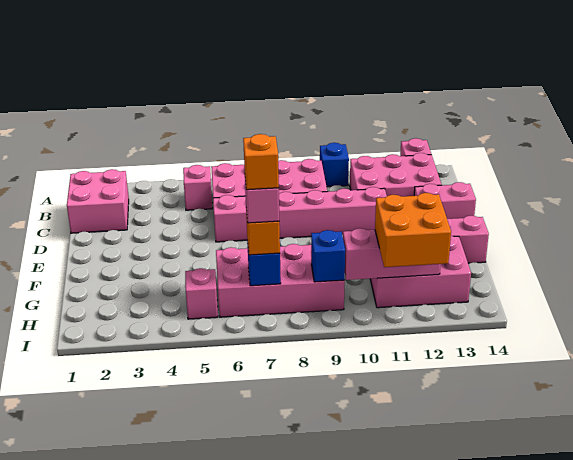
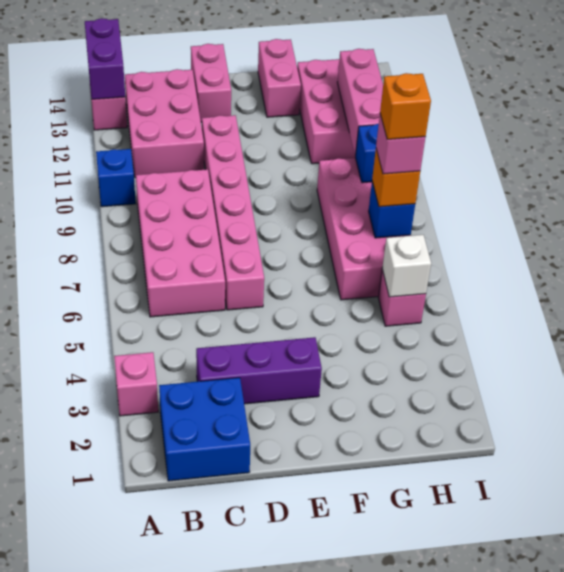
none -> purple brick A13:A14 level 2
pink brick B1:C2 level 1 -> blue brick B1:C2 level 1
pink brick B5 level 1 -> pink brick A3 level 1
none -> purple brick C3:E3 level 1
none -> white brick H5 level 2
orange brick H11:I12 level 3 -> none

